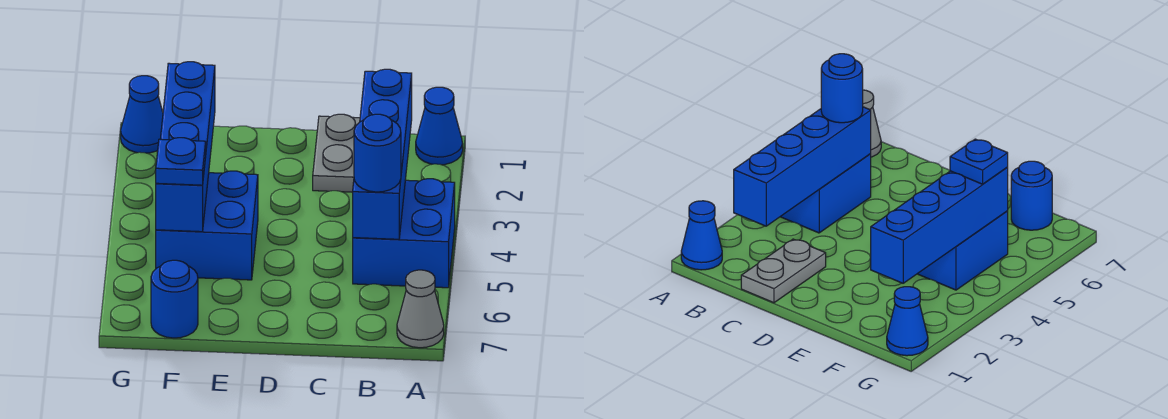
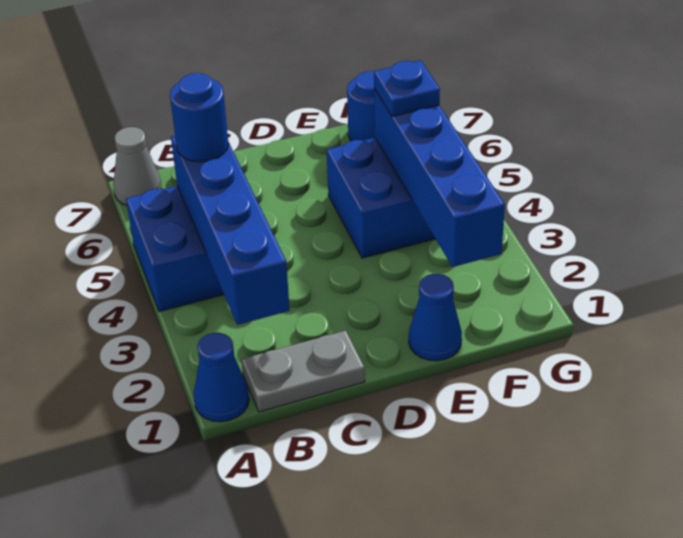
grey plate C1:C2 level 1 -> grey plate B1:C1 level 1
blue cone G1 level 1 -> blue cone E1 level 1

